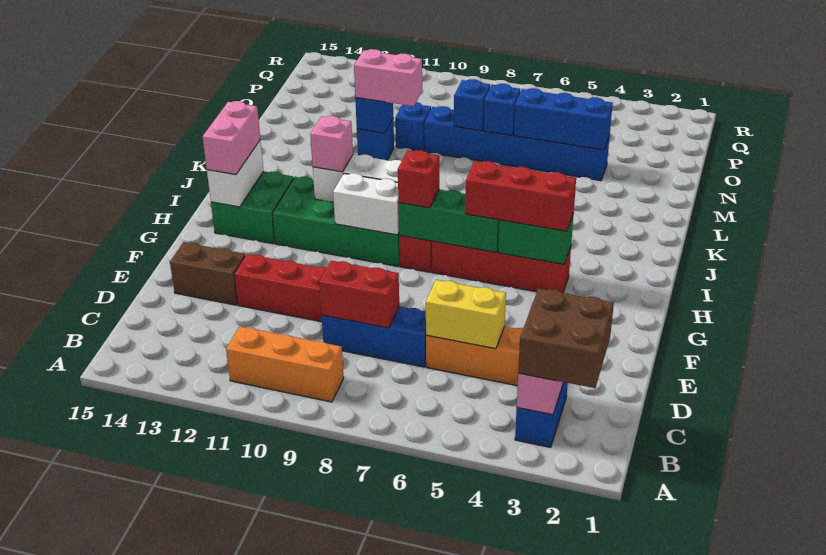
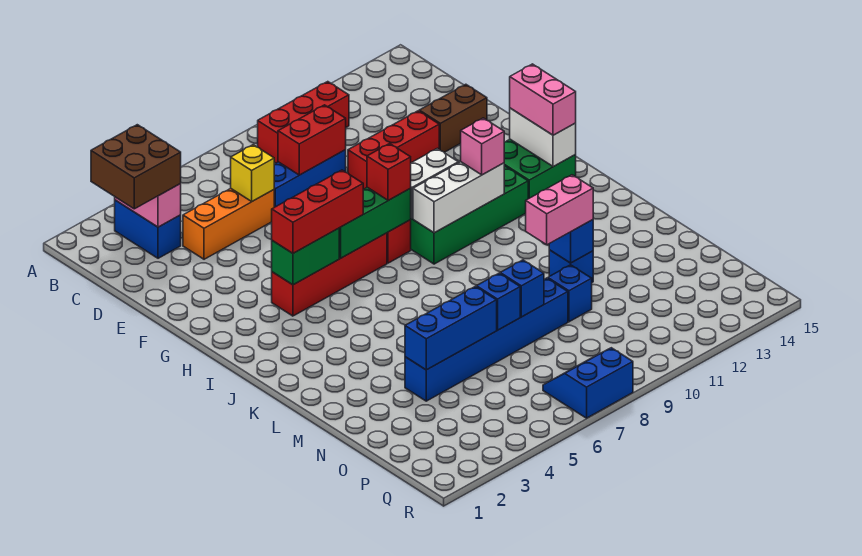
orange brick B9:B11 level 1 -> red brick B9:B11 level 1
yellow brick D5:D6 level 2 -> yellow brick D6 level 2
none -> blue slope Q7:R8 level 1 top R

